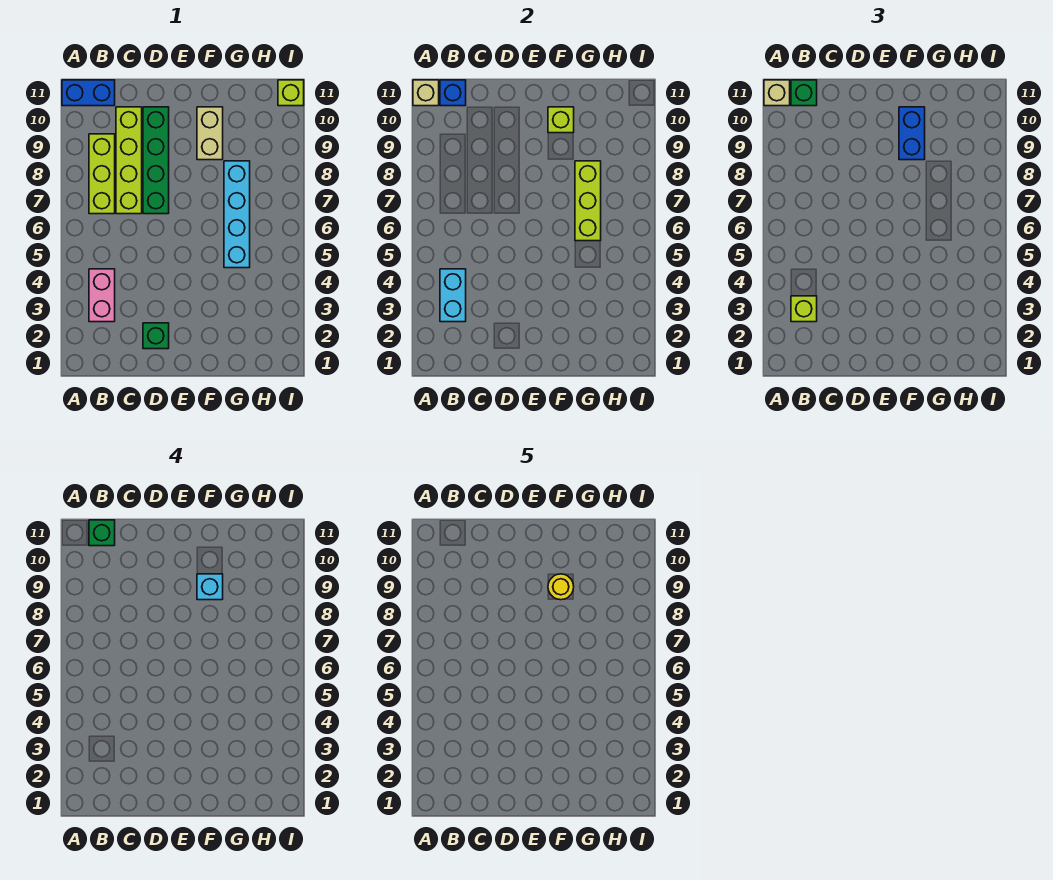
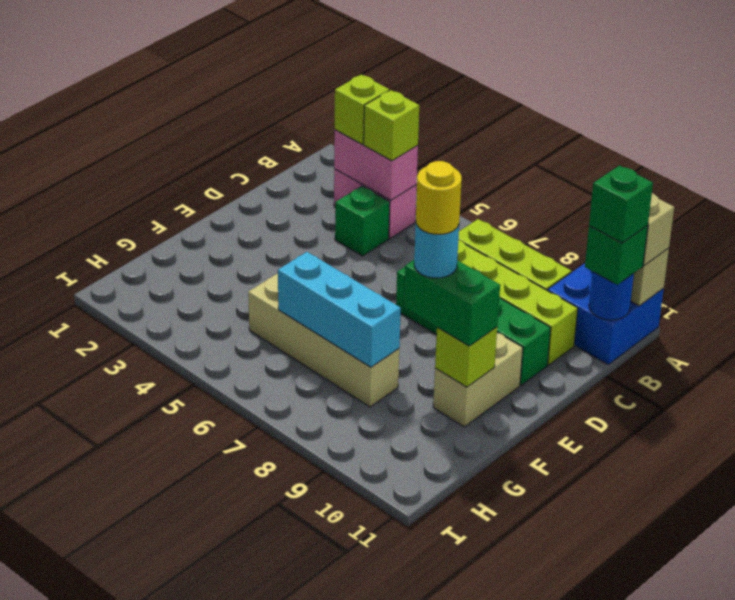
blue brick A11:B11 level 1 -> blue brick A10:B11 level 1
cyan brick B3:B4 level 2 -> pink brick B3:B4 level 2
blue brick B11 level 2 -> blue round brick B11 level 2
green brick D2 level 1 -> green brick C4 level 1
tan brick F9:F10 level 1 -> tan brick E10:F10 level 1
blue brick F9:F10 level 3 -> green brick F9:F10 level 3
cyan brick F9 level 4 -> cyan round brick F9 level 4
cyan brick G5:G8 level 1 -> tan brick G5:G8 level 1
lime brick G6:G8 level 2 -> cyan brick G6:G8 level 2
lime brick I11 level 1 -> lime brick B4 level 3

